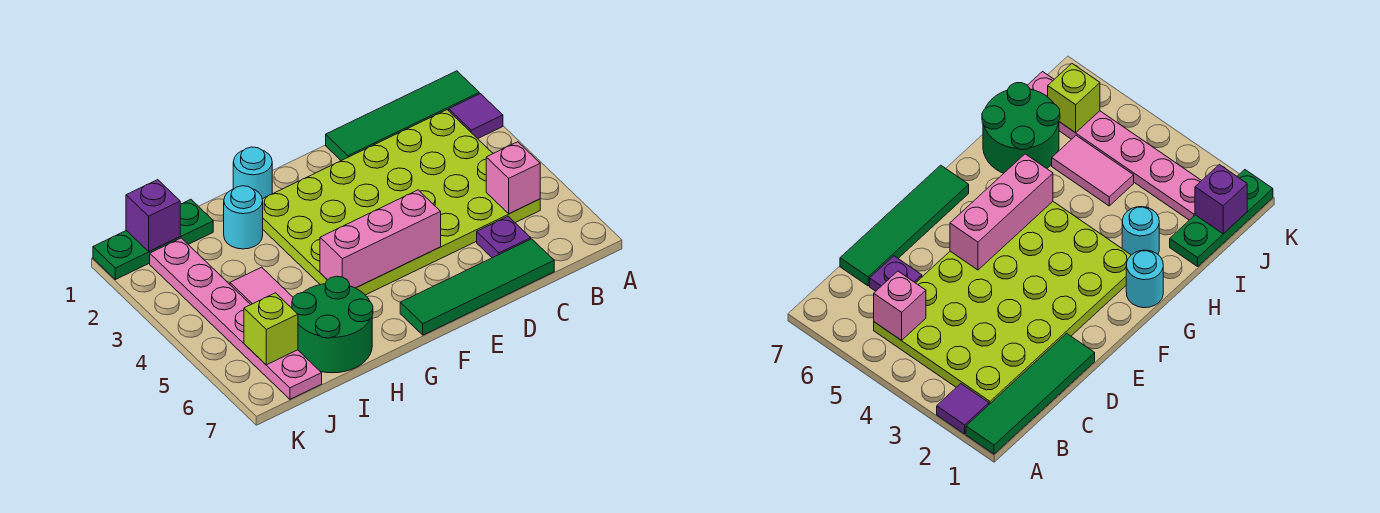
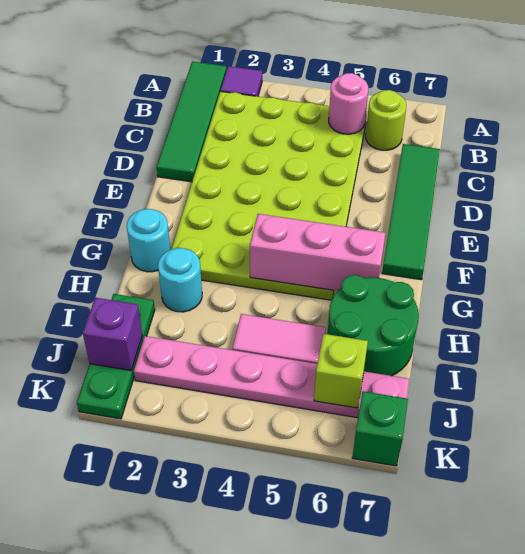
pink brick B5 level 2 -> pink round brick B5 level 2
none -> lime round brick B6 level 1
purple plate C6 level 1 -> none
pink brick E5:G5 level 2 -> pink brick G4:G6 level 2
none -> green brick K7 level 1

